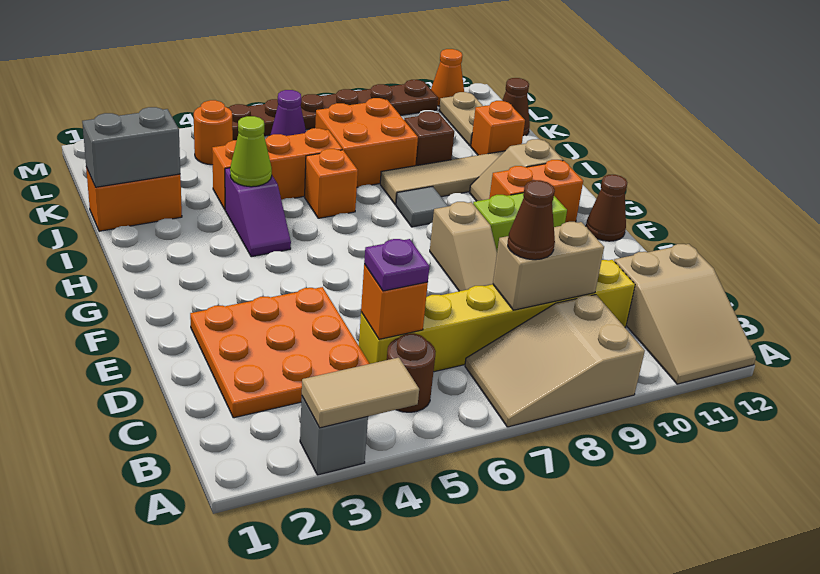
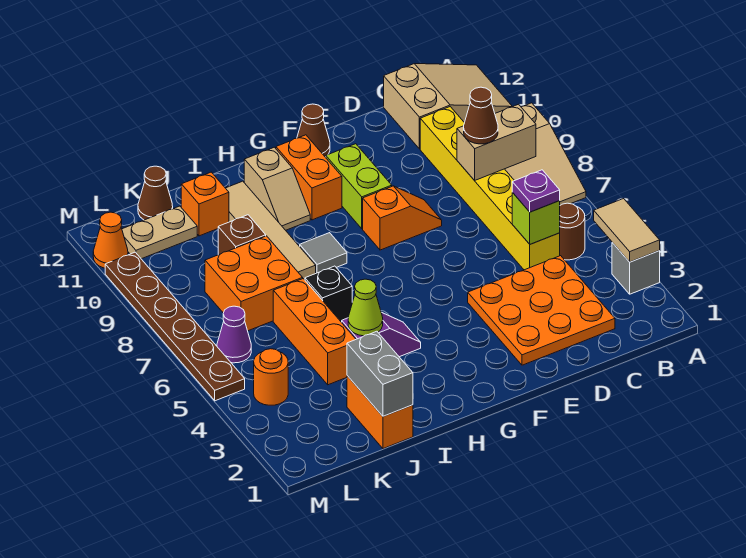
orange brick C5 level 2 -> lime brick C5 level 2
tan brick C8:C9 level 2 -> tan brick B8:C8 level 2
tan slope E8:F8 level 1 top F -> orange slope E8:F8 level 1 top F
orange brick I6 level 1 -> black brick I6 level 1

